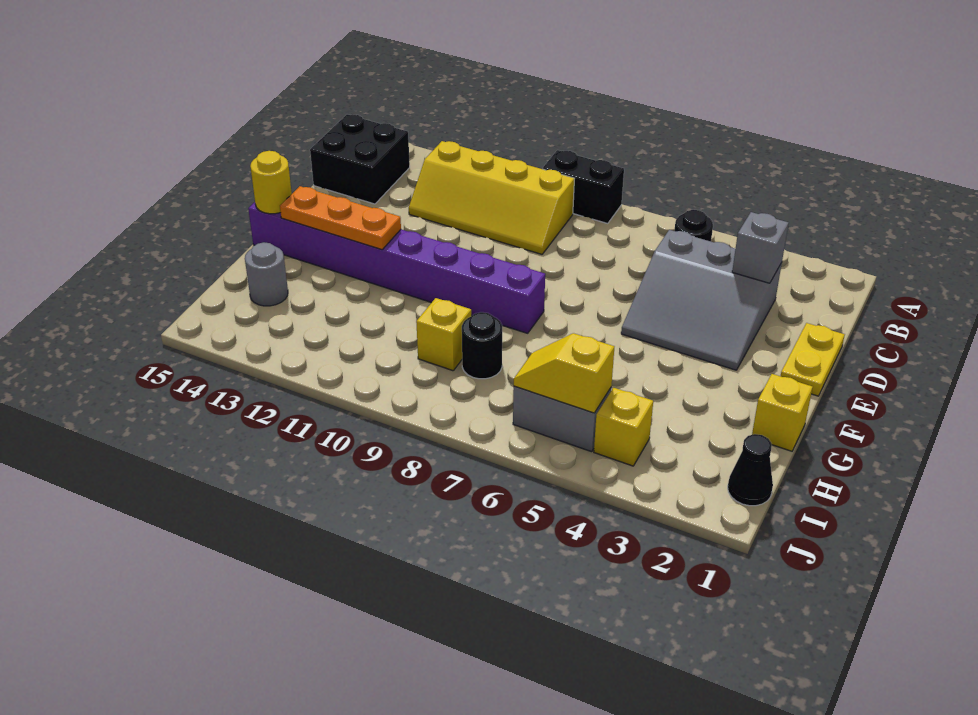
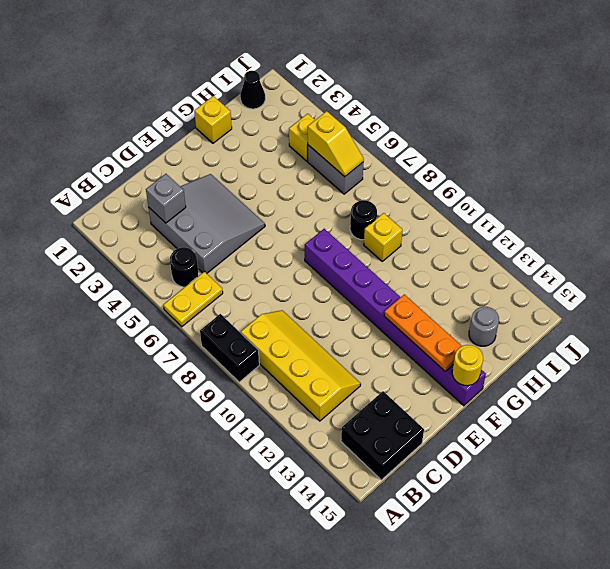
yellow plate D1:E1 level 1 -> yellow plate A6:B6 level 1

